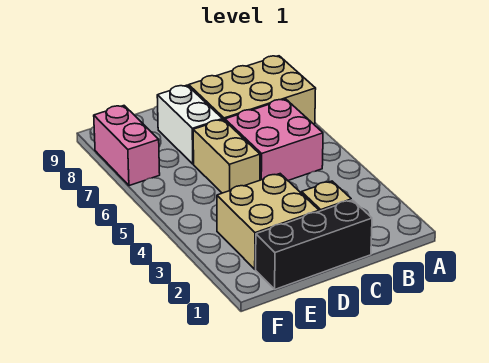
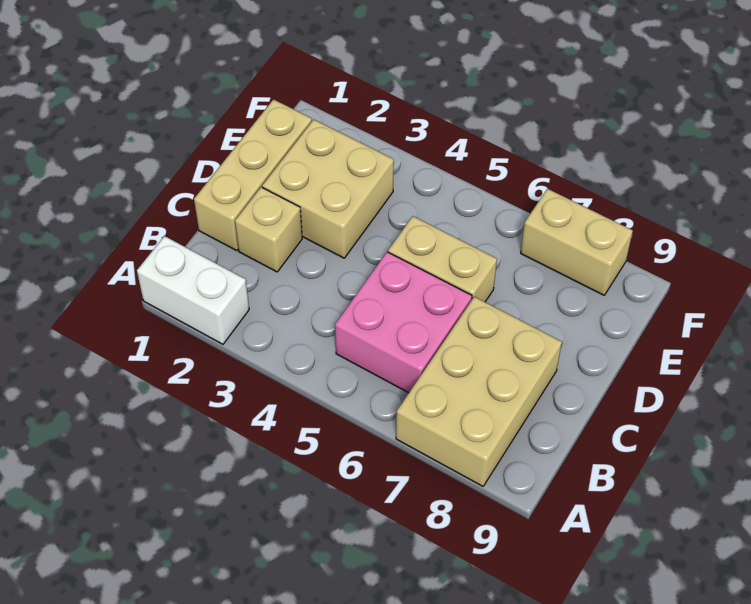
black brick C1:E1 level 1 -> tan brick C1:E1 level 1
white brick D7:D8 level 1 -> white brick A1:A2 level 1
pink brick F7:F8 level 1 -> tan brick F7:F8 level 1

